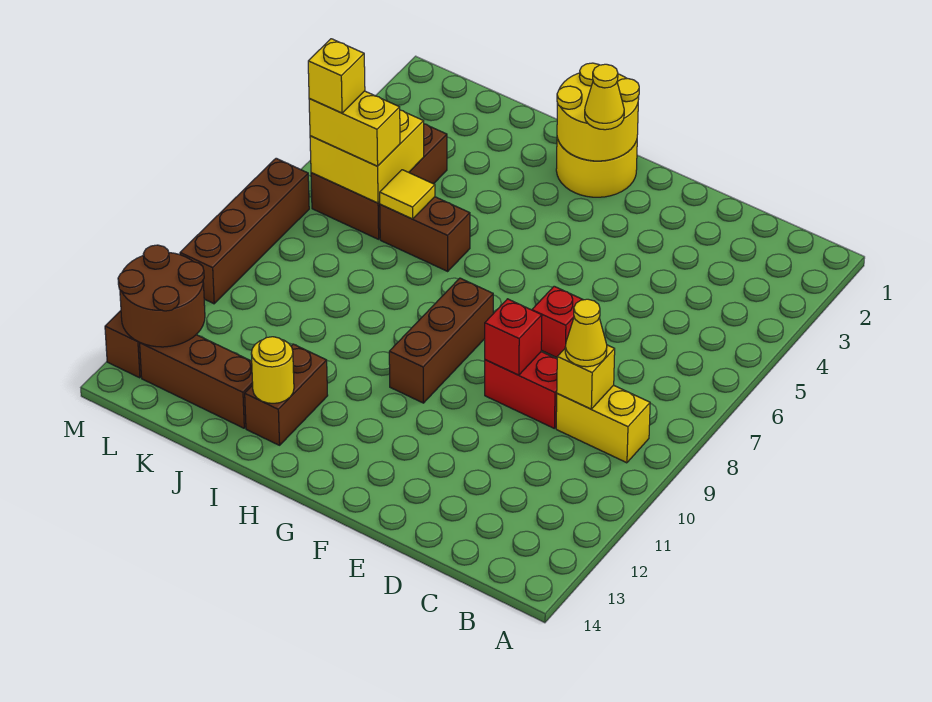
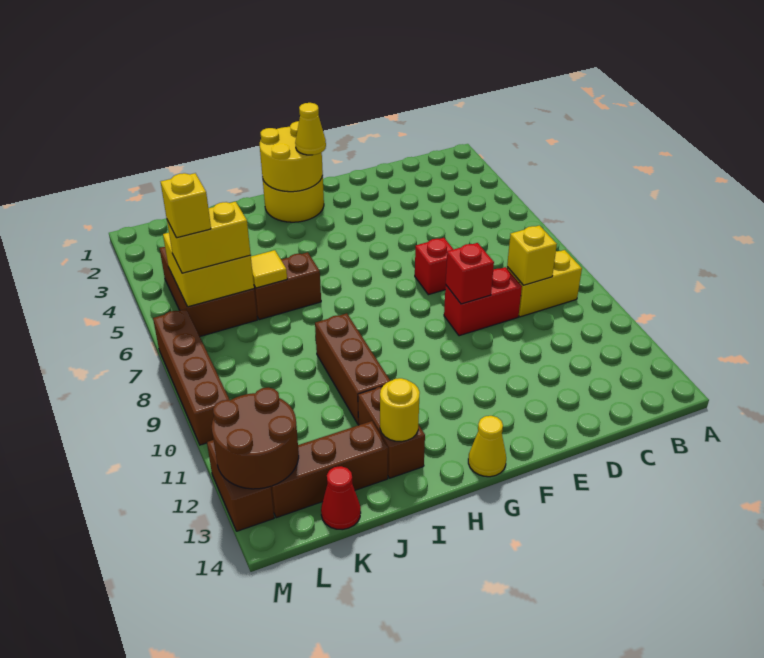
yellow cone C9 level 3 -> yellow cone G14 level 1
brown brick G8:G10 level 1 -> brown brick I9:I11 level 1
none -> red cone K14 level 1

